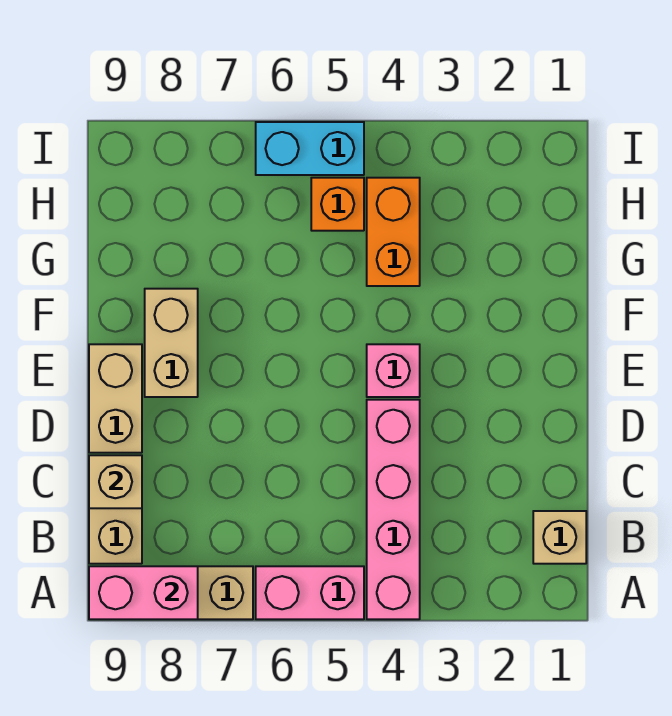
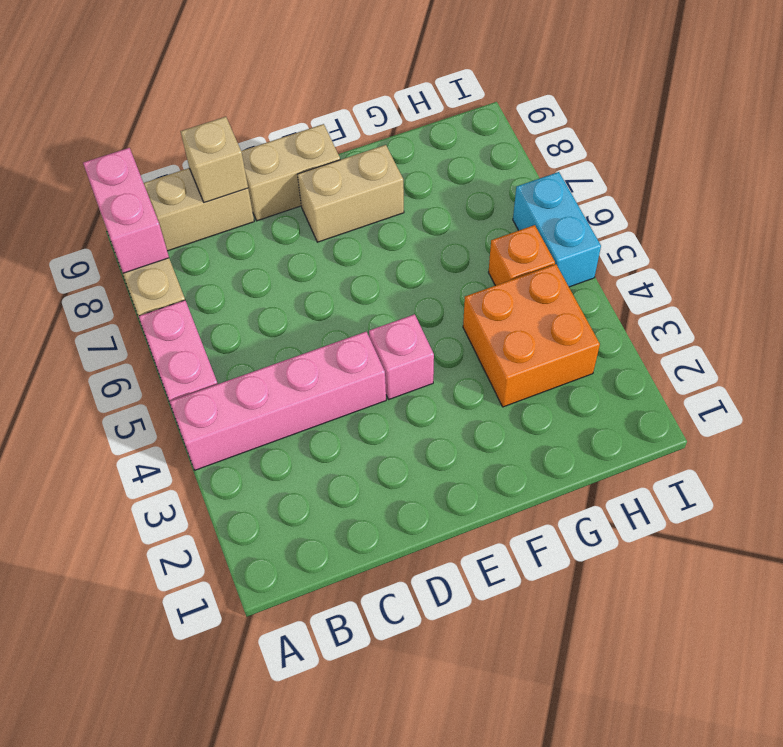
tan brick B1 level 1 -> none
orange brick G4:H4 level 1 -> orange brick G3:H4 level 1

